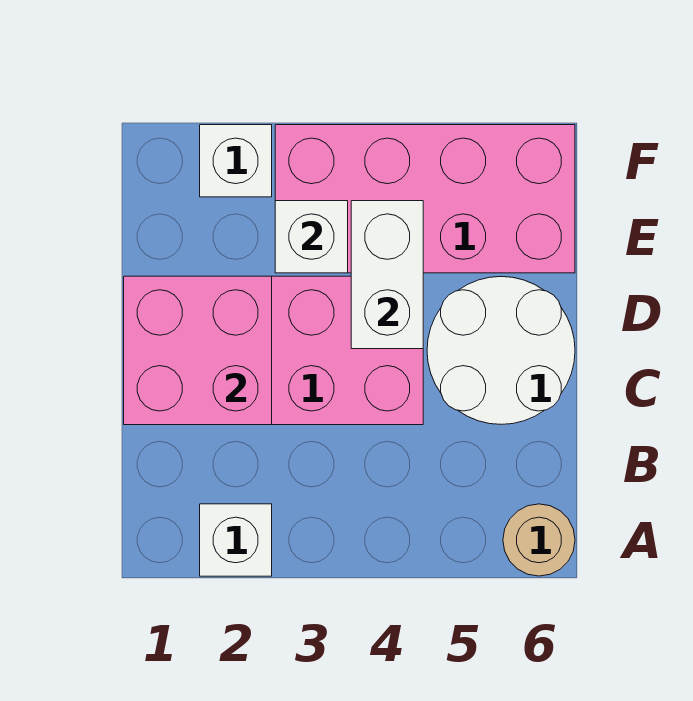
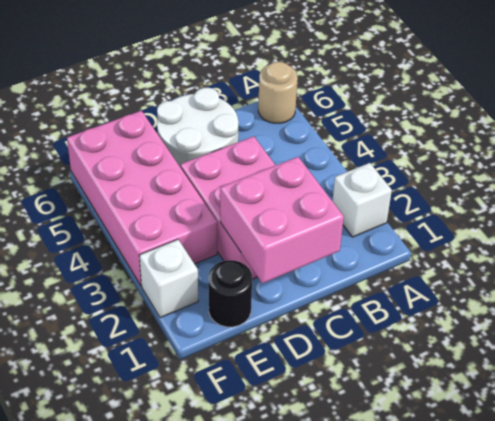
white brick D4:E4 level 2 -> none
none -> black round brick E1 level 1
white brick E3 level 2 -> none

